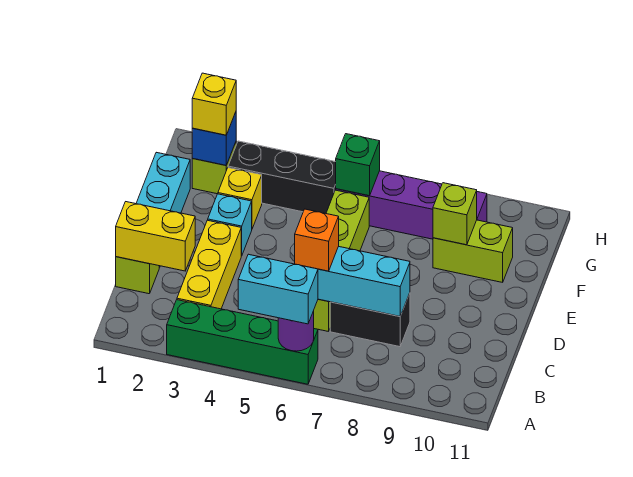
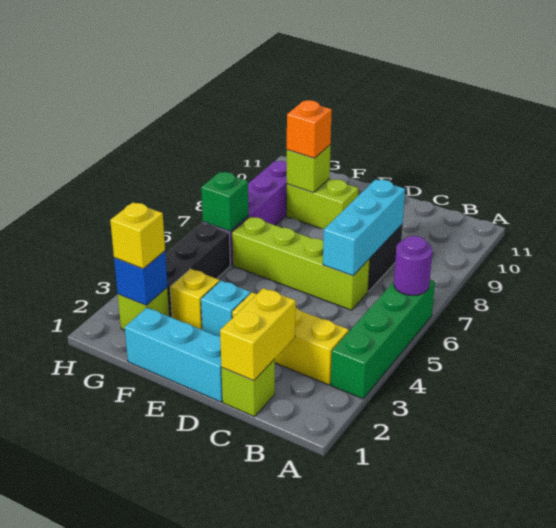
cyan brick A5:A6 level 3 -> none
orange brick C6 level 3 -> orange brick F9 level 3
lime brick F9:F10 level 1 -> lime brick E9:F9 level 1

